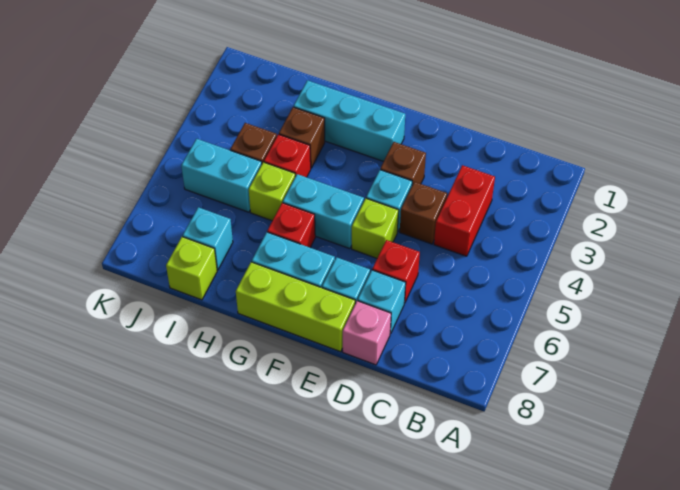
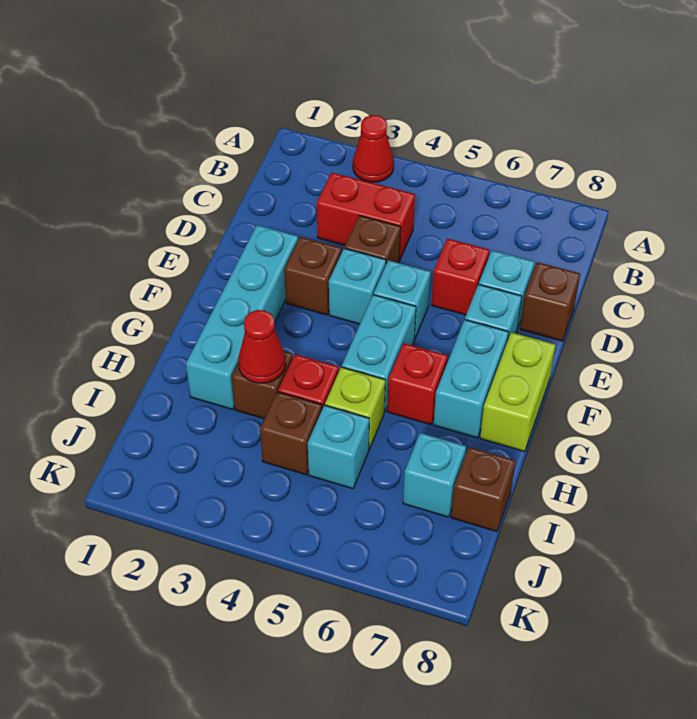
none -> red cone A3 level 1
pink brick D8 level 1 -> brown brick D8 level 1
lime brick E5 level 1 -> cyan brick E5 level 1
lime brick E8:G8 level 1 -> lime brick F8:G8 level 1
cyan brick F2:H2 level 1 -> cyan brick E2:H2 level 1
none -> red cone H3 level 2
cyan brick I5:J5 level 1 -> cyan brick I5 level 1
lime brick I8 level 1 -> brown brick I8 level 1

